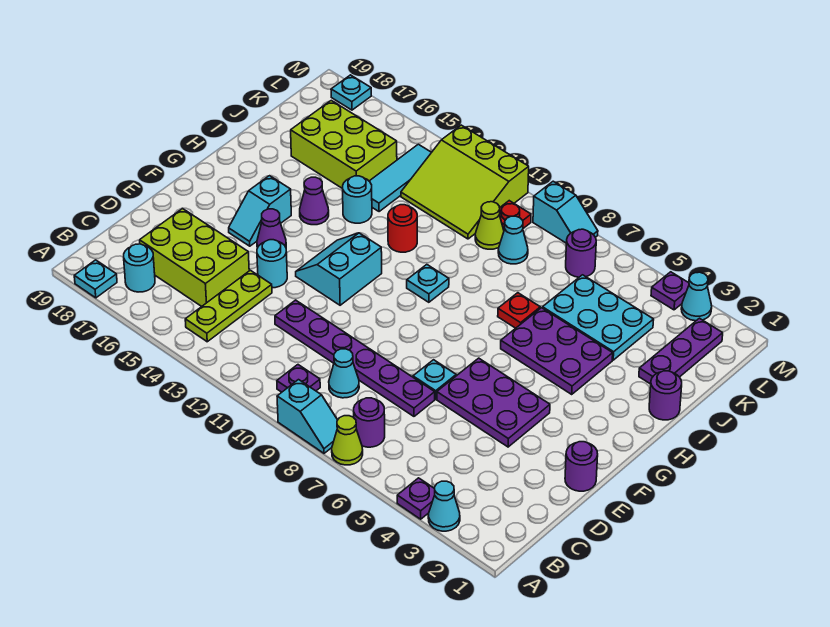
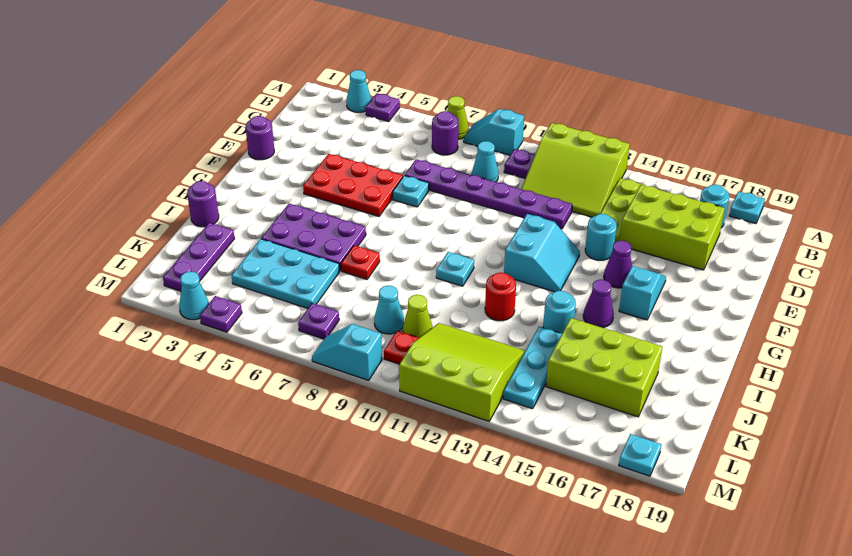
none -> lime slope A11:C13 level 1 top A
purple plate E4:F6 level 1 -> red plate E4:F6 level 1
cyan tile J14:L14 level 1 -> cyan plate J14:L14 level 1
purple round brick L7 level 1 -> purple plate L7 level 1

